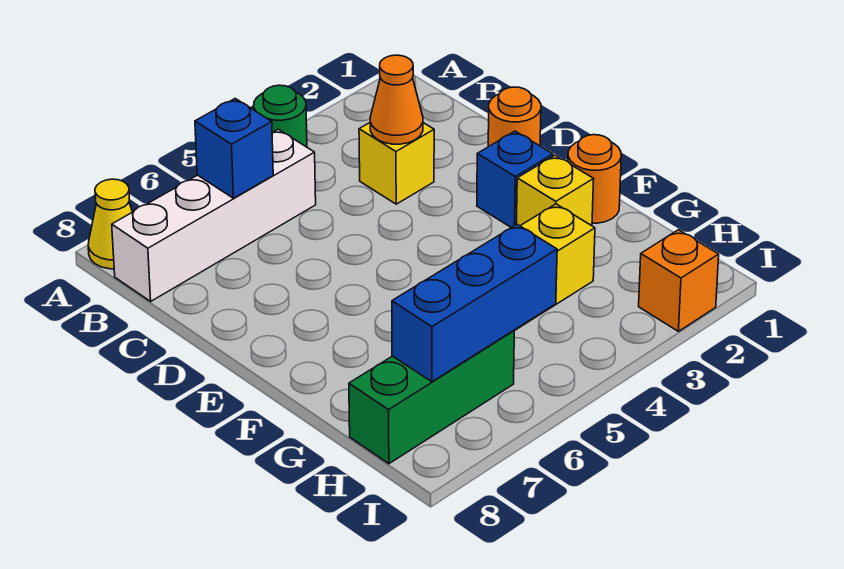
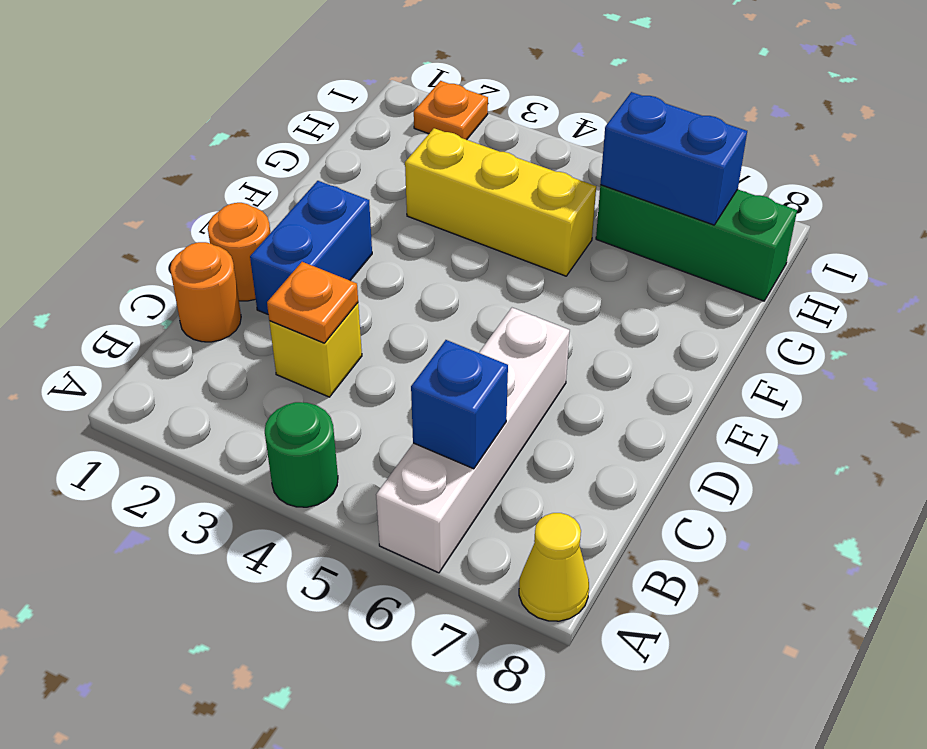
white brick B5:B8 level 1 -> white brick A6:D6 level 1
orange cone C3 level 2 -> orange plate C3 level 2
blue brick E2 level 1 -> blue brick D2:E2 level 1
orange round brick F1 level 1 -> orange round brick C1 level 1
yellow brick F2 level 1 -> none
blue brick H5:H7 level 2 -> blue brick H6:H7 level 2
orange brick I2 level 1 -> orange plate I2 level 1

